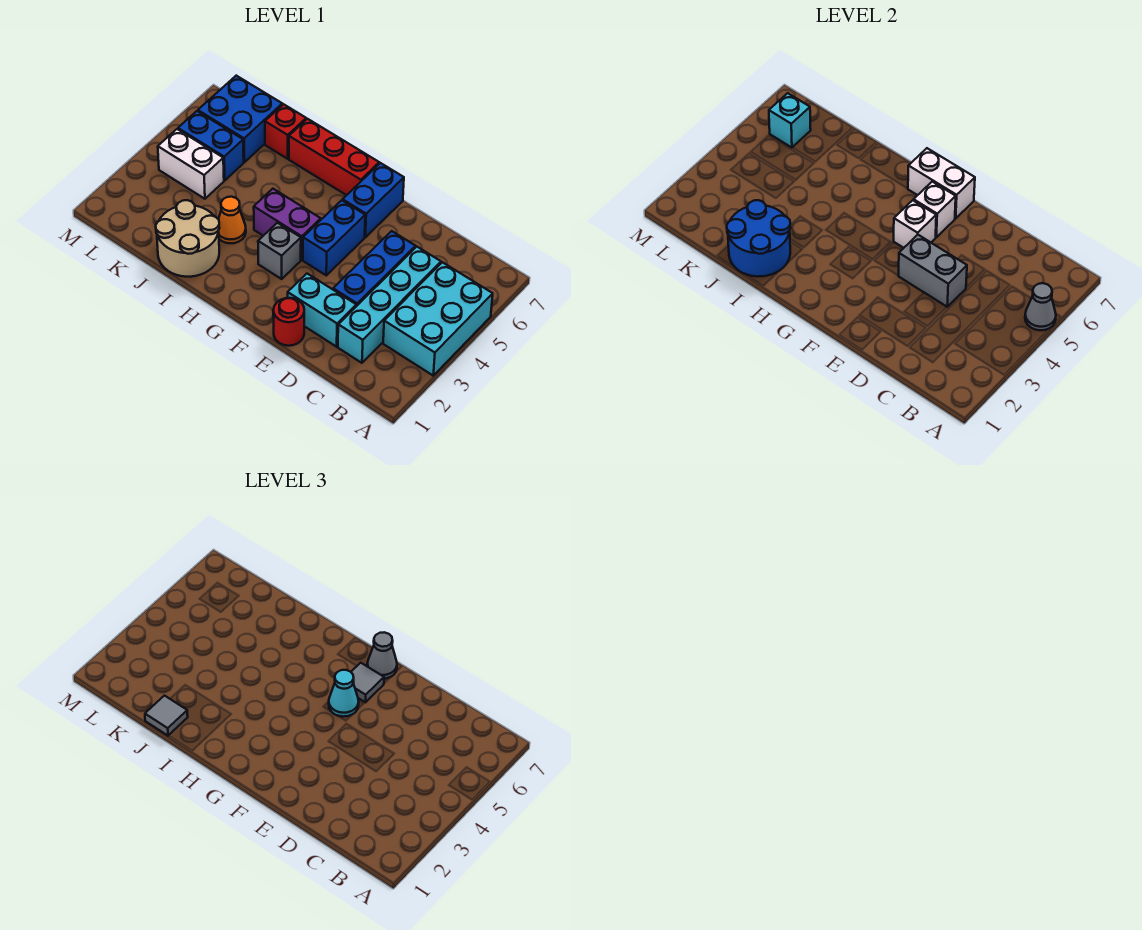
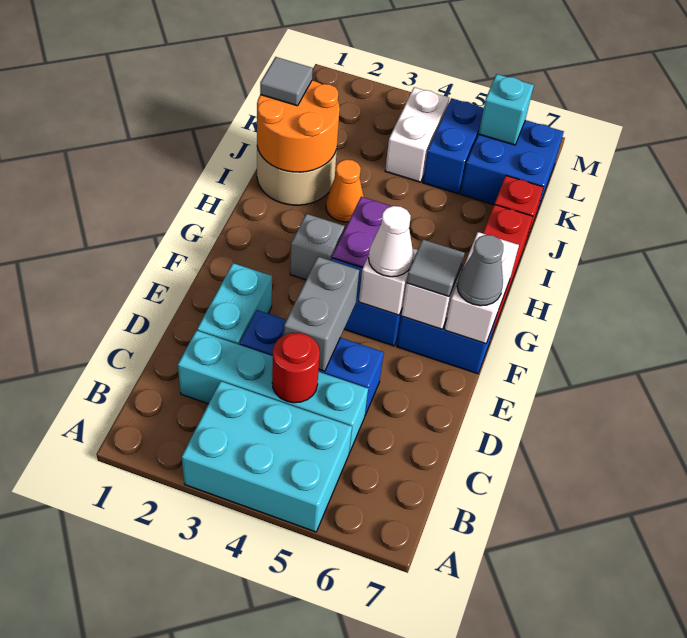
grey cone A5 level 2 -> none
red round brick E1 level 1 -> red round brick C4 level 2
cyan cone F5 level 3 -> white cone F5 level 3
blue round brick I1:J2 level 2 -> orange round brick I1:J2 level 2

